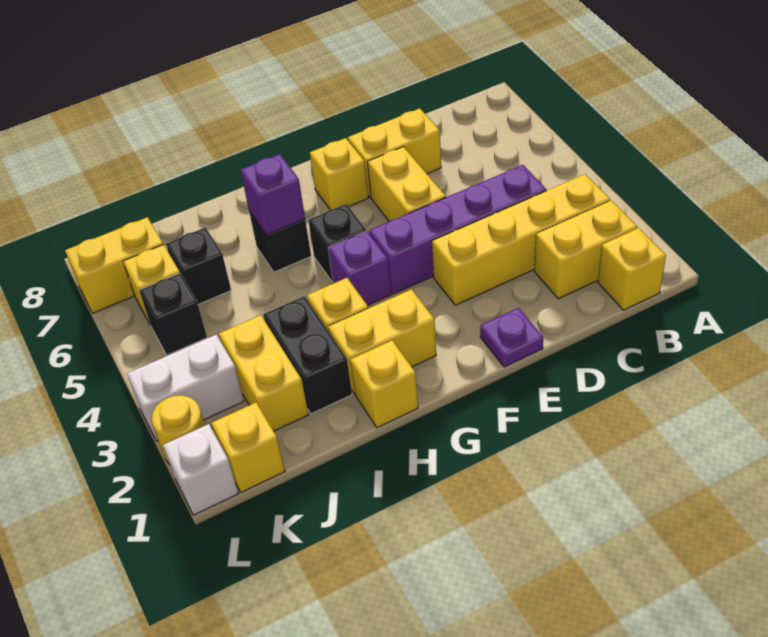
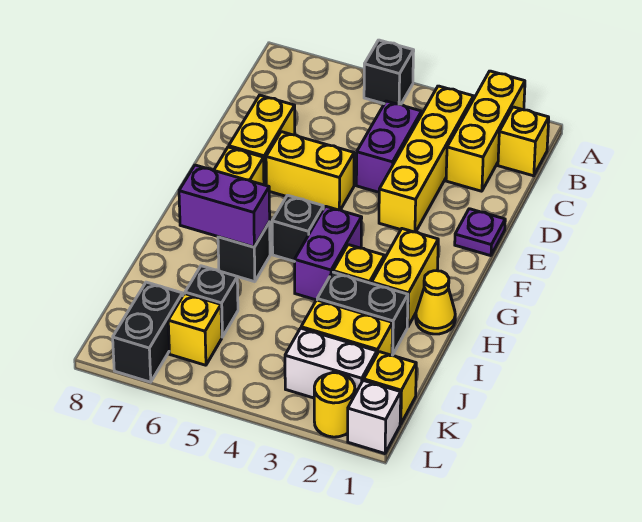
yellow brick B2:C2 level 1 -> yellow brick A2:C2 level 1
purple brick C4:F4 level 1 -> purple brick C4:D4 level 1
purple brick G4 level 1 -> purple brick G4:H4 level 1
yellow brick H1 level 1 -> yellow cone H1 level 1
purple brick H6 level 2 -> purple brick H6:H7 level 2
white brick K3:L3 level 1 -> white brick K2:K3 level 1
black brick K5 level 1 -> black brick A5 level 1
yellow brick K7:L7 level 1 -> black brick K7:L7 level 1

